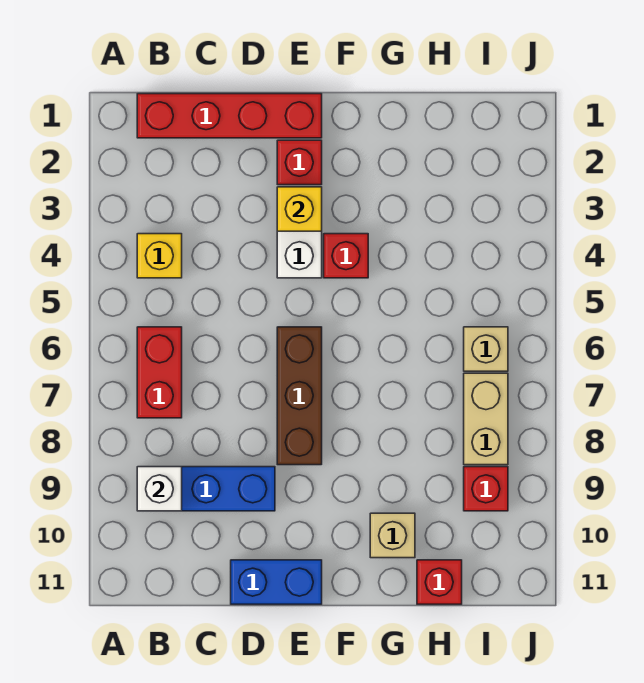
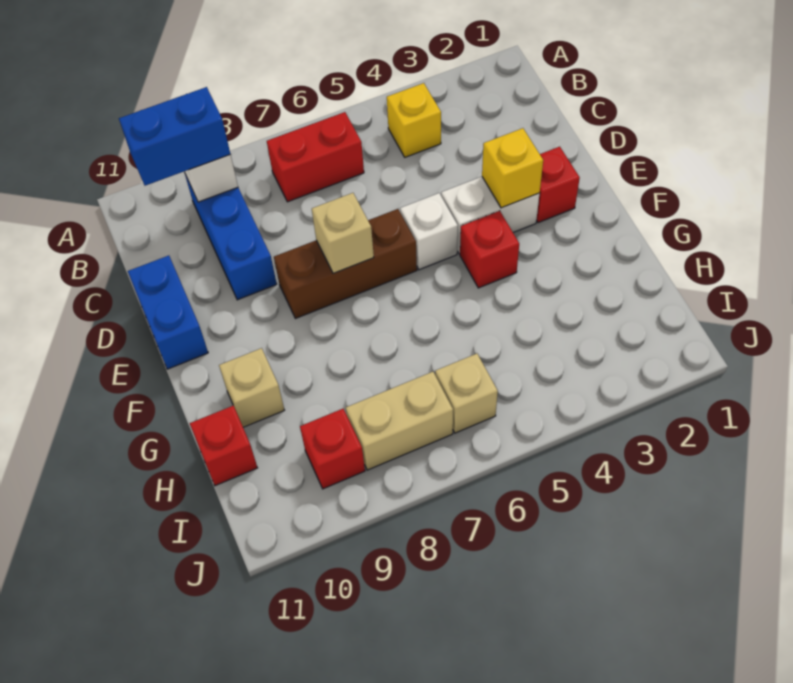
red brick B1:E1 level 1 -> none
none -> blue brick B9:B10 level 3
none -> white brick E5 level 1
none -> tan brick E7 level 2

